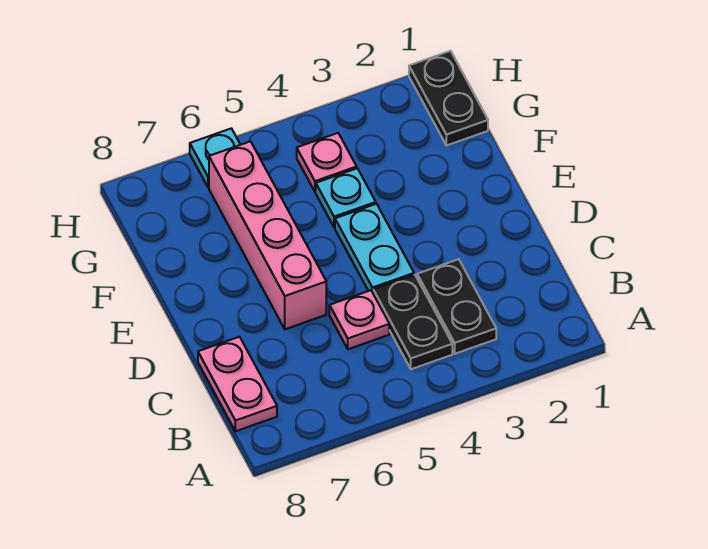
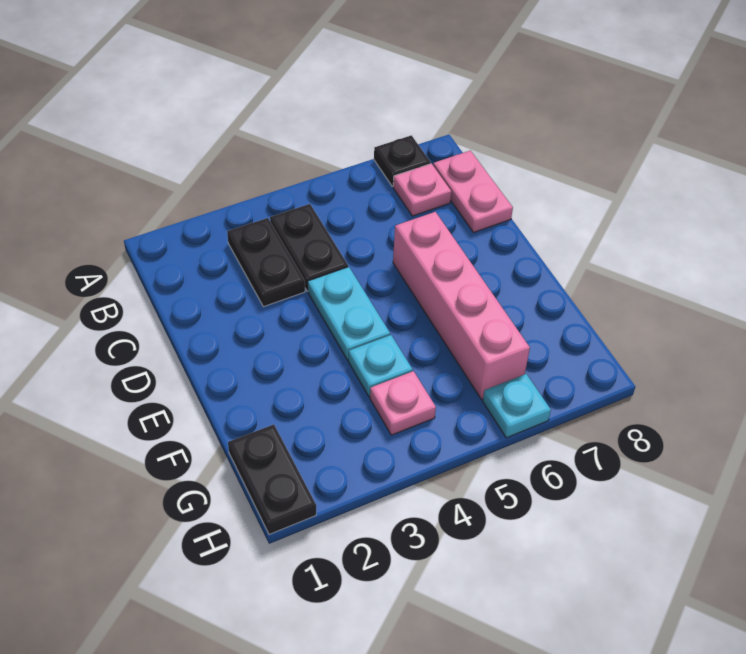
none -> black plate A7 level 1
pink plate C5 level 1 -> pink plate B7 level 1

